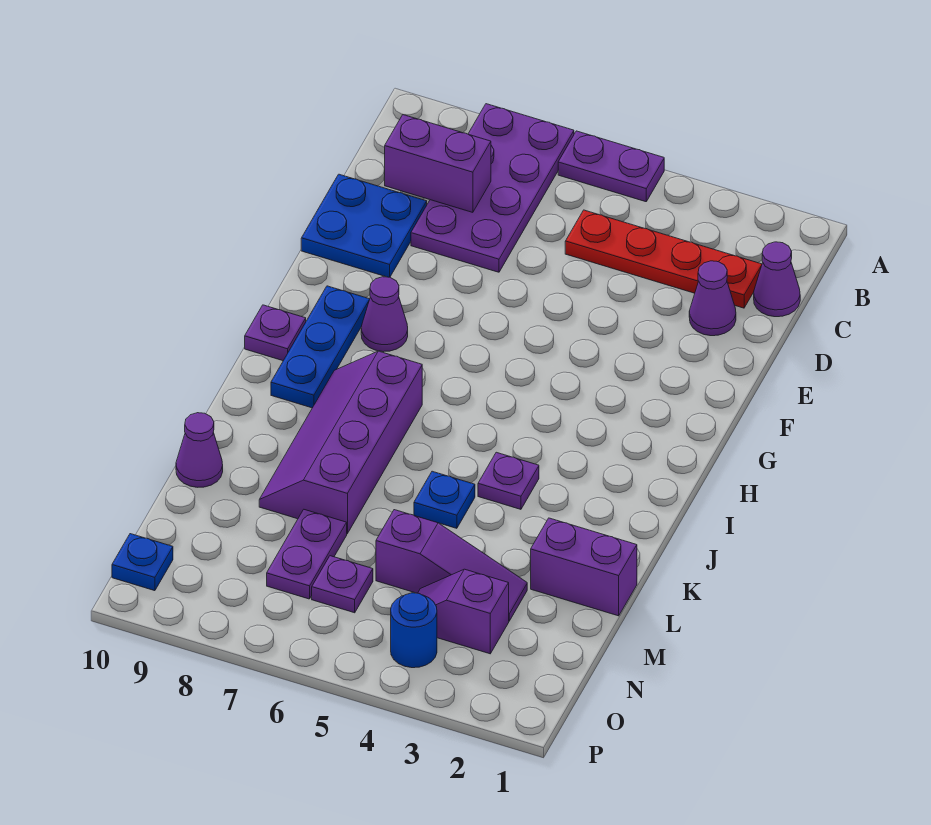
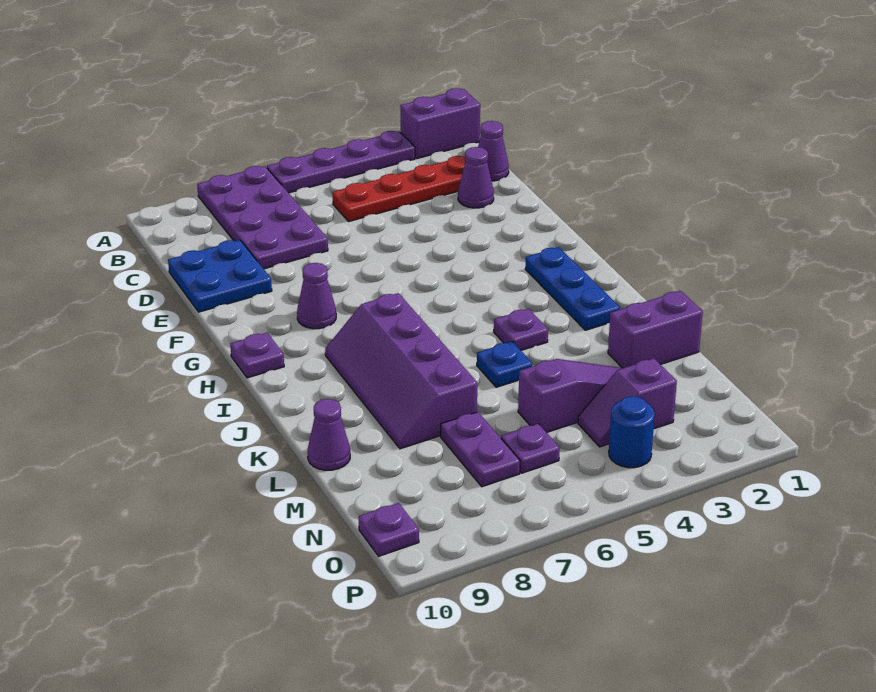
purple plate A5:A6 level 1 -> purple plate A3:A6 level 1
purple brick C8:C9 level 2 -> purple brick A1:A2 level 1
blue plate G9:I9 level 1 -> blue plate H2:J2 level 1
blue plate O10 level 1 -> purple plate O10 level 1

